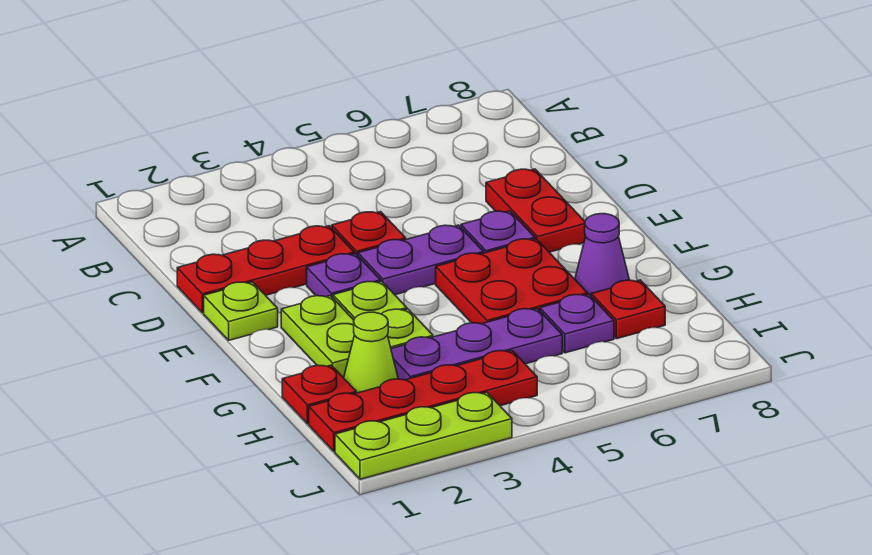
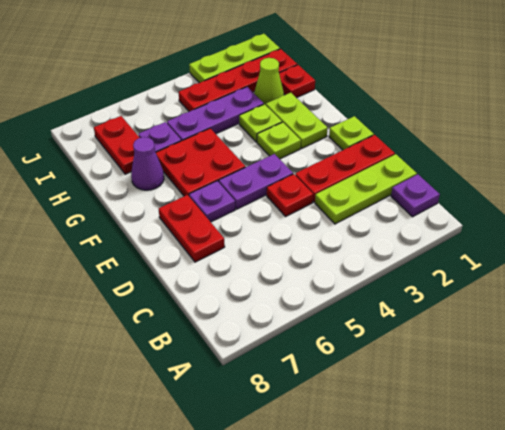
none -> lime plate C1:C3 level 1
purple plate E3 level 1 -> purple plate B1 level 1
red plate H7 level 1 -> red plate H7:I7 level 1

